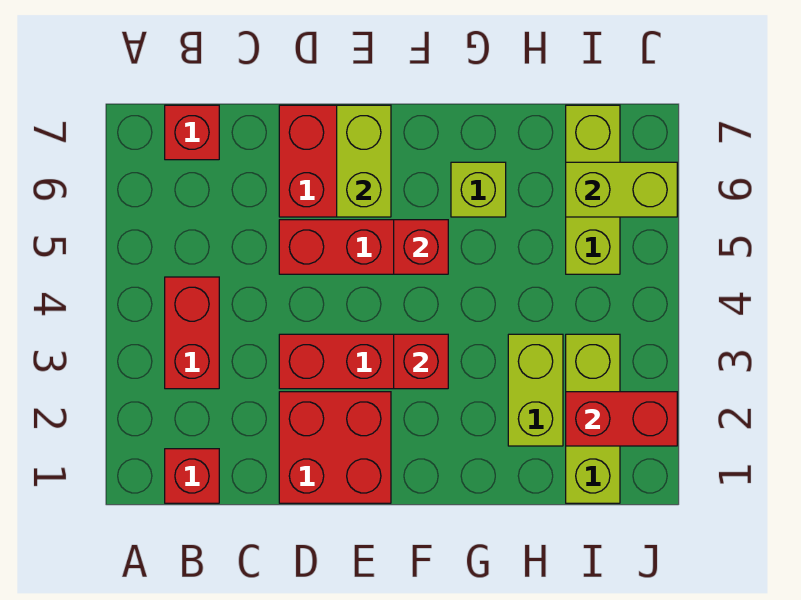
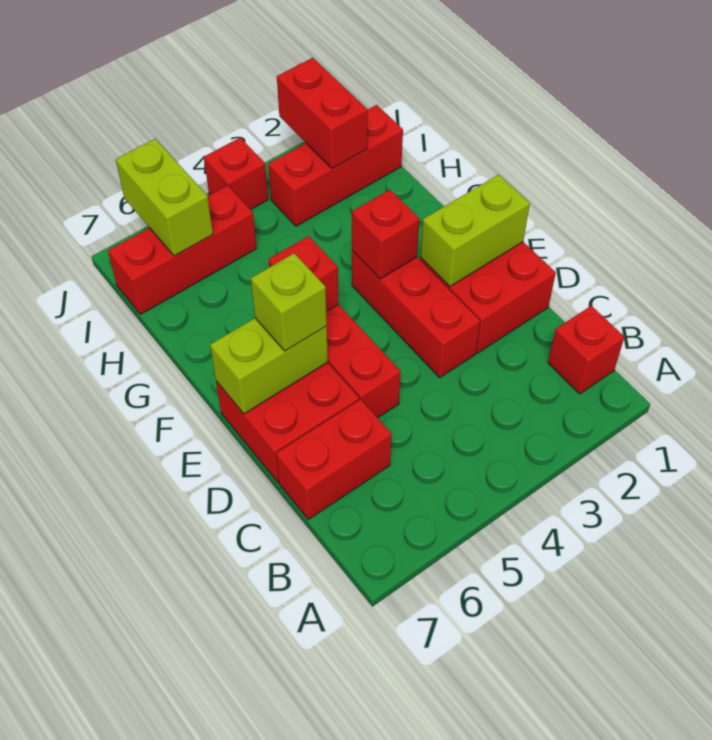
red brick B3:B4 level 1 -> red brick C6:C7 level 1
red brick B7 level 1 -> red brick J4 level 1
lime brick G6 level 1 -> lime brick E6 level 3
lime brick H2:H3 level 1 -> lime brick E1:E2 level 2
lime brick I1:I3 level 1 -> red brick I1:I3 level 1
lime brick I5:I7 level 1 -> red brick I5:I7 level 1

